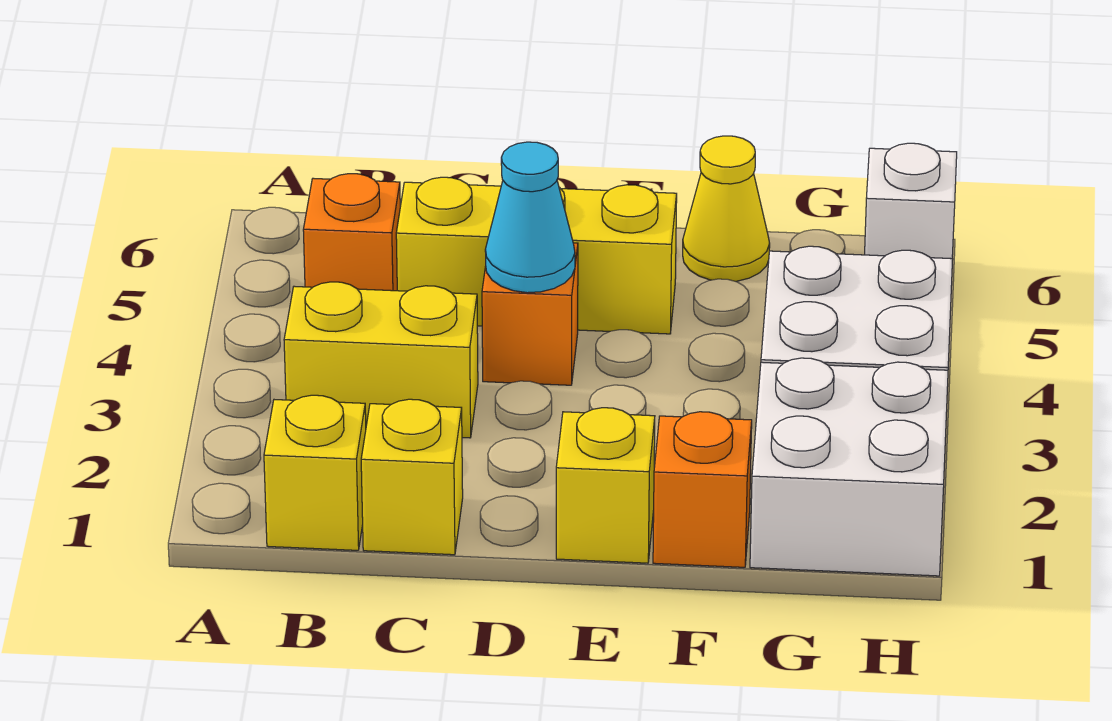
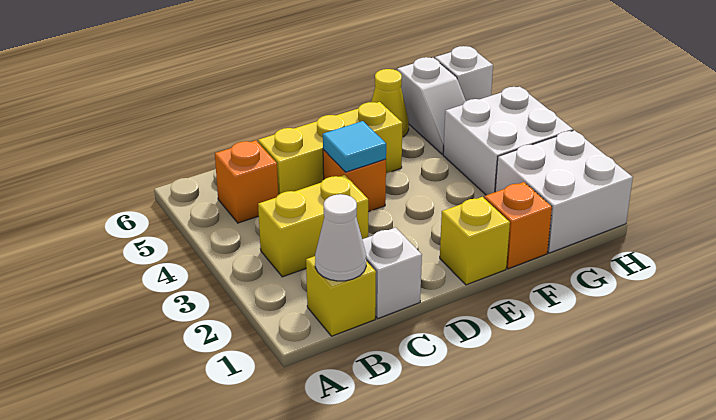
none -> white cone B1 level 2
yellow brick C1 level 1 -> white brick C1 level 1
cyan cone D4 level 2 -> cyan tile D4 level 2
none -> white slope G5:G6 level 1 top 6

